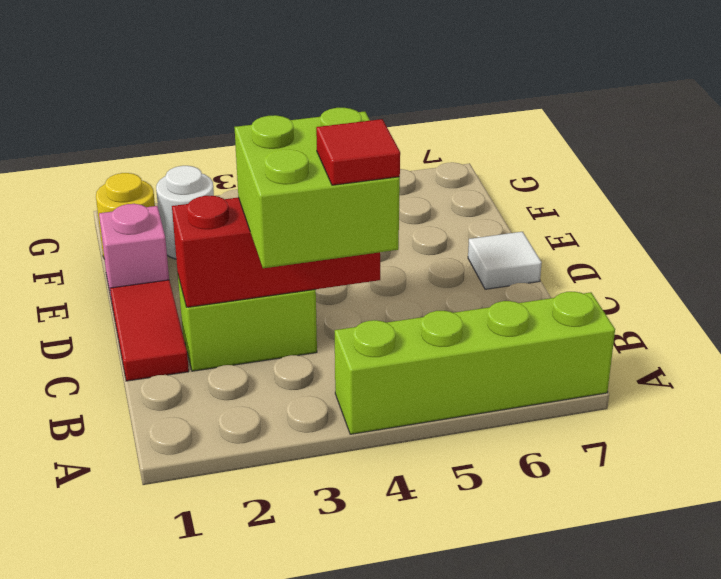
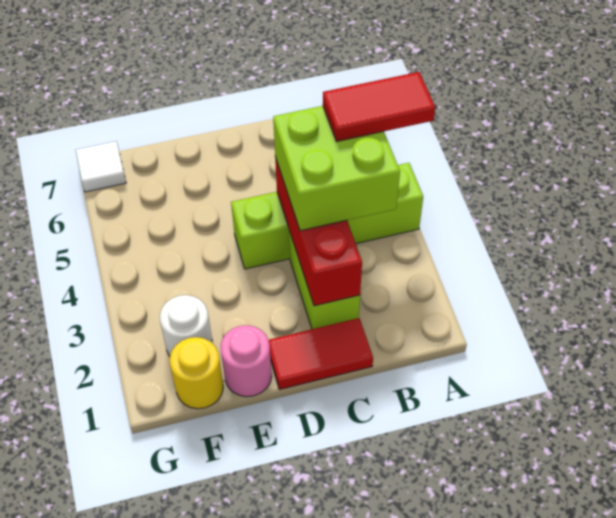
lime brick A4:A7 level 1 -> lime brick A4:D4 level 1
red tile B4 level 4 -> red tile A4:B4 level 4
white tile D7 level 1 -> white tile G7 level 1
pink brick E1 level 1 -> pink round brick E1 level 1

